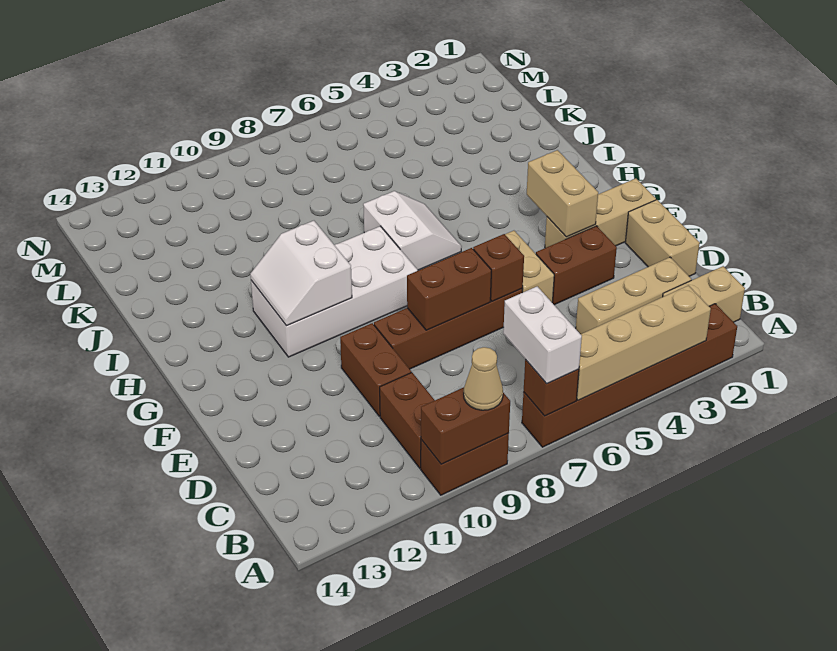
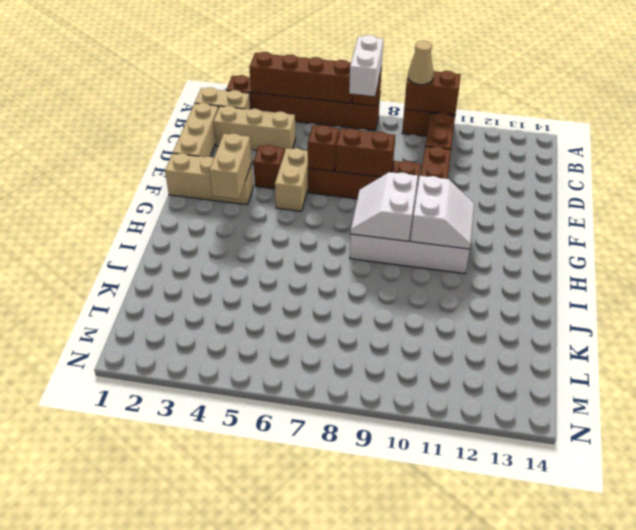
tan brick A3:A6 level 2 -> brown brick A3:A6 level 2
tan brick D1:E1 level 1 -> tan brick C1:E1 level 1
brown brick E3:E4 level 1 -> brown brick E4 level 1
white slope H6:I7 level 1 top 7 -> white slope G8:H9 level 2 top 9

